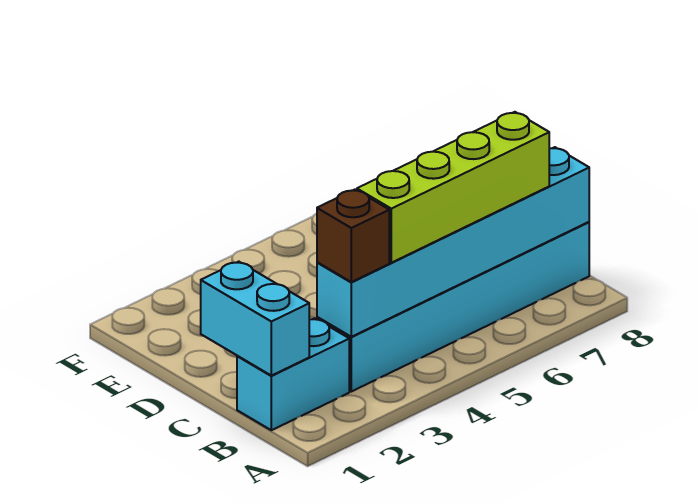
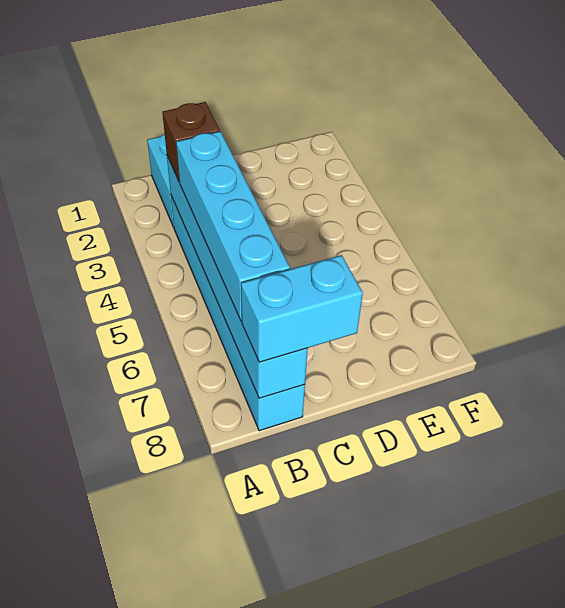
cyan brick B1:C1 level 2 -> cyan brick B8:C8 level 3
lime brick B4:B7 level 3 -> cyan brick B4:B7 level 3

